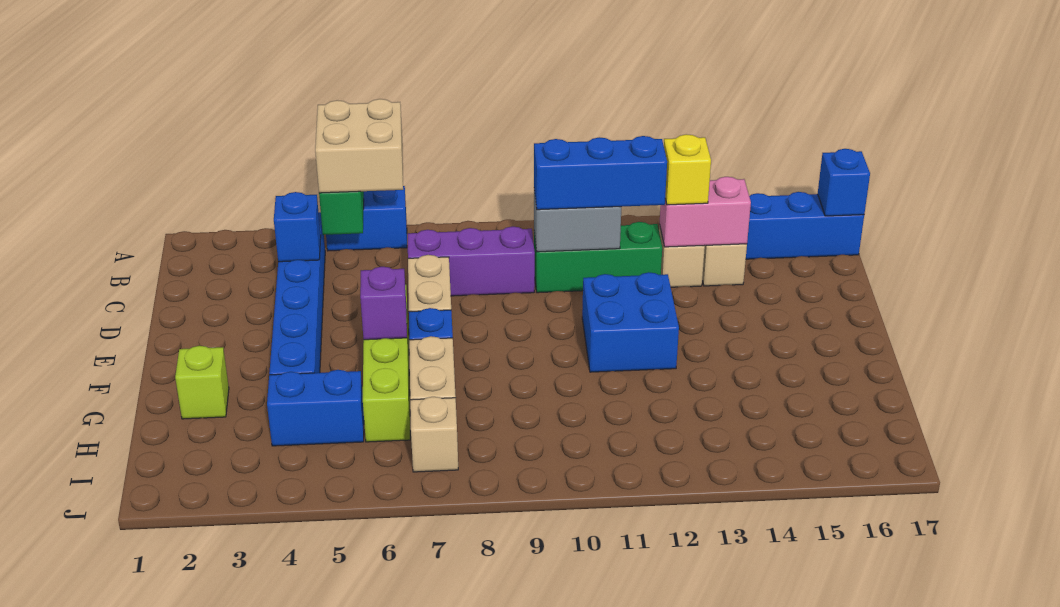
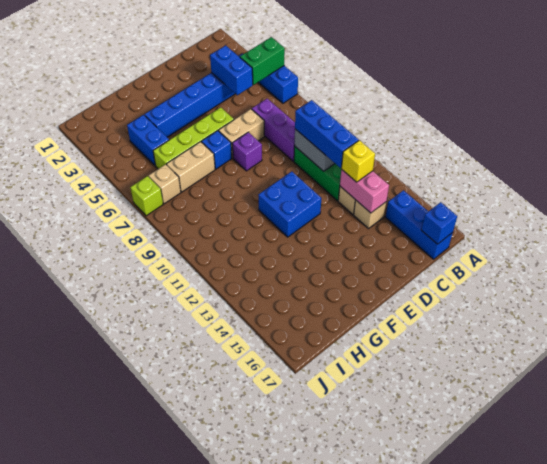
tan brick A5:B6 level 3 -> none
blue brick C4 level 2 -> blue brick C4:C5 level 2
purple brick F6 level 2 -> purple brick E8 level 1
lime brick G2 level 1 -> lime brick J7 level 1

